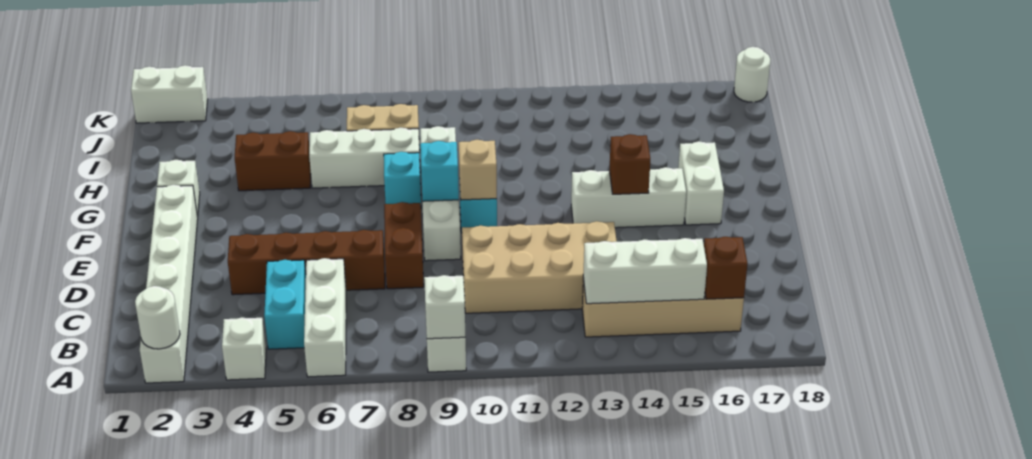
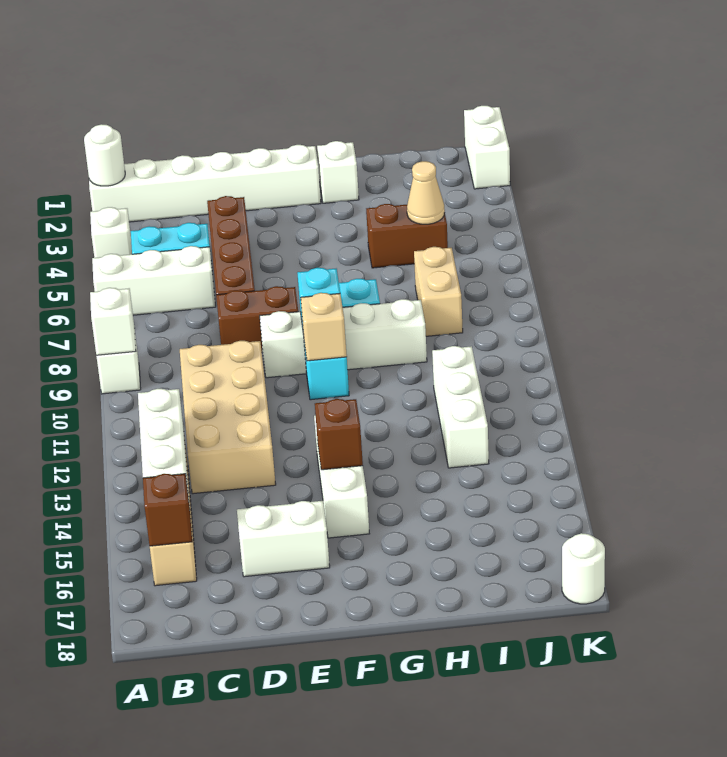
white brick F16:G16 level 1 -> white brick D16:E16 level 1
brown brick H4:H5 level 1 -> brown brick H5:I5 level 1
white brick H6:H8 level 1 -> white brick I11:I13 level 1
none -> tan cone I5 level 2

